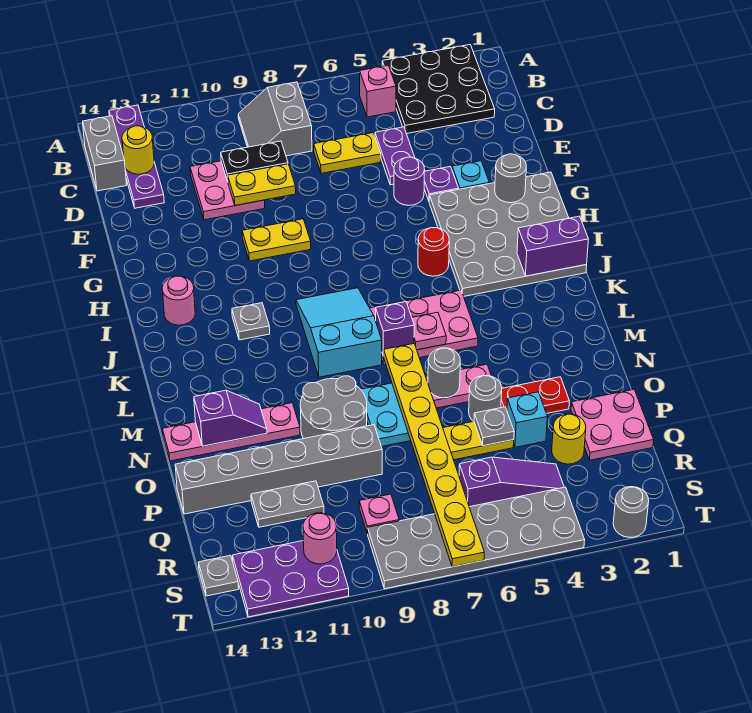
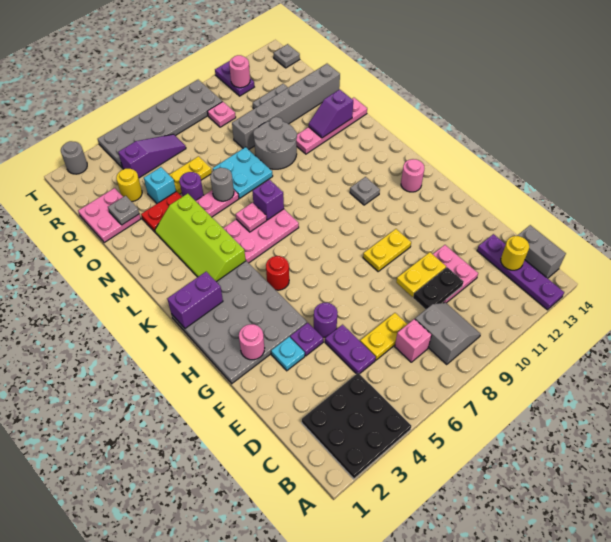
pink brick B5 level 1 -> pink brick C7 level 1
grey round brick G2 level 2 -> pink round brick G2 level 2
cyan slope J8:L9 level 1 top L -> none
none -> lime slope K3:N4 level 1 top 4
yellow plate M7:T7 level 2 -> none
grey round brick O5 level 1 -> purple round brick O5 level 1
grey plate P5 level 2 -> grey plate P2 level 2
purple slope R4:R6 level 1 top 6 -> purple slope R4:R6 level 1 top 4
purple plate S11:T13 level 1 -> purple plate S11:T11 level 1

